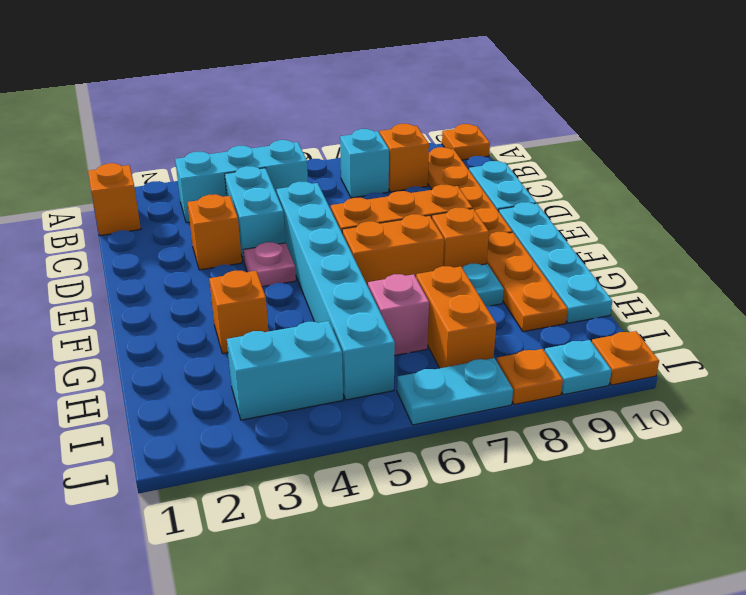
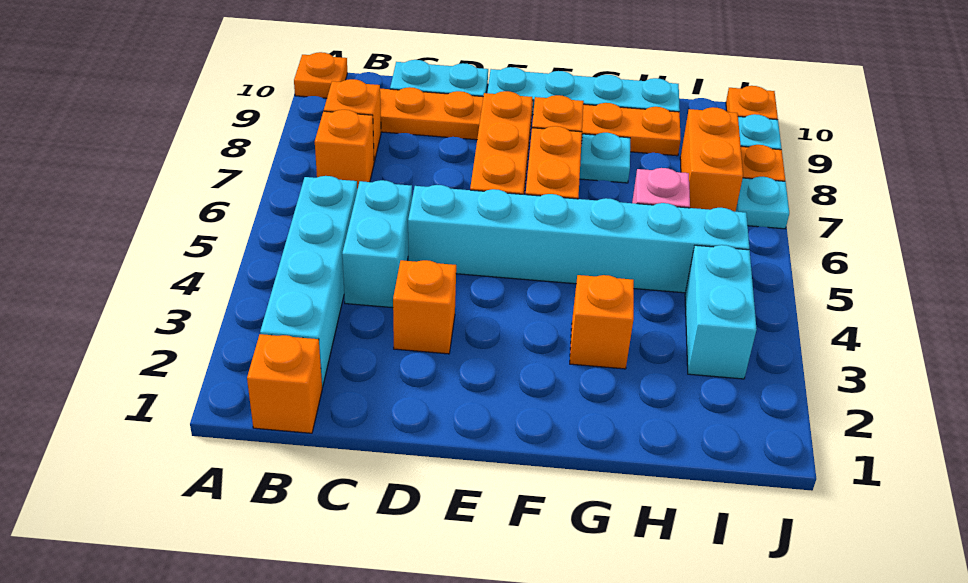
cyan brick B3:B5 level 1 -> cyan brick B2:B5 level 1
cyan brick B7 level 1 -> orange brick B7 level 1
cyan brick C4:D4 level 1 -> cyan brick C4:C5 level 1
pink plate E4 level 1 -> none
orange brick H7:I7 level 1 -> orange brick I7:I8 level 1
cyan plate J6:J7 level 1 -> cyan plate J7 level 1

